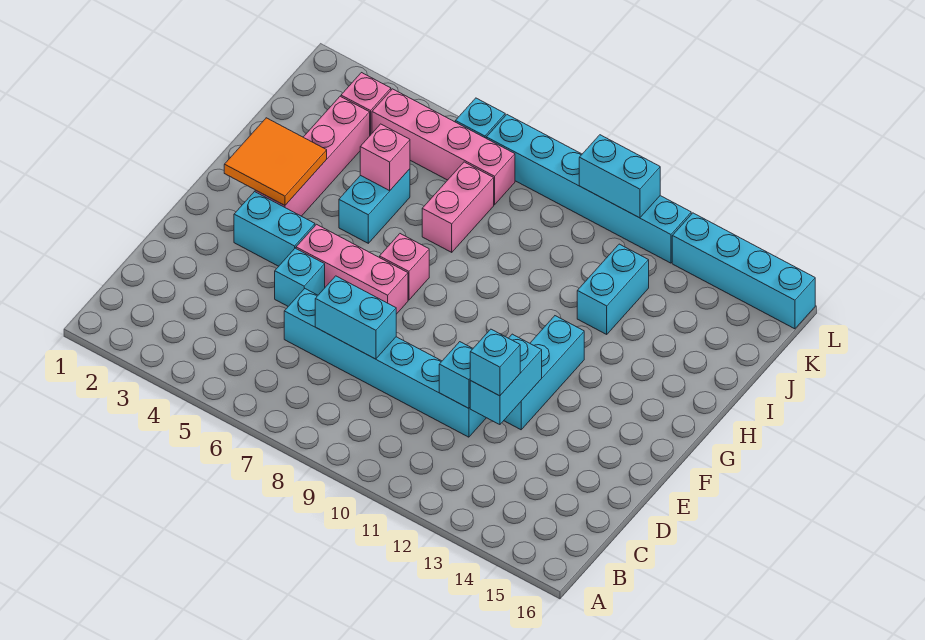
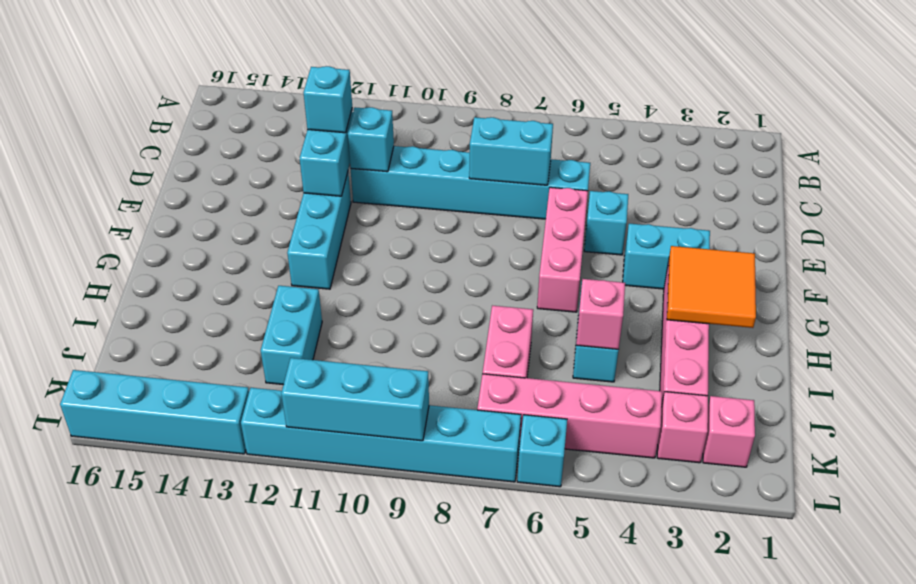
pink brick F5:F7 level 1 -> pink brick E6:G6 level 1
pink brick G7 level 1 -> pink brick K2 level 1
cyan brick L10:L11 level 2 -> cyan brick L9:L11 level 2

